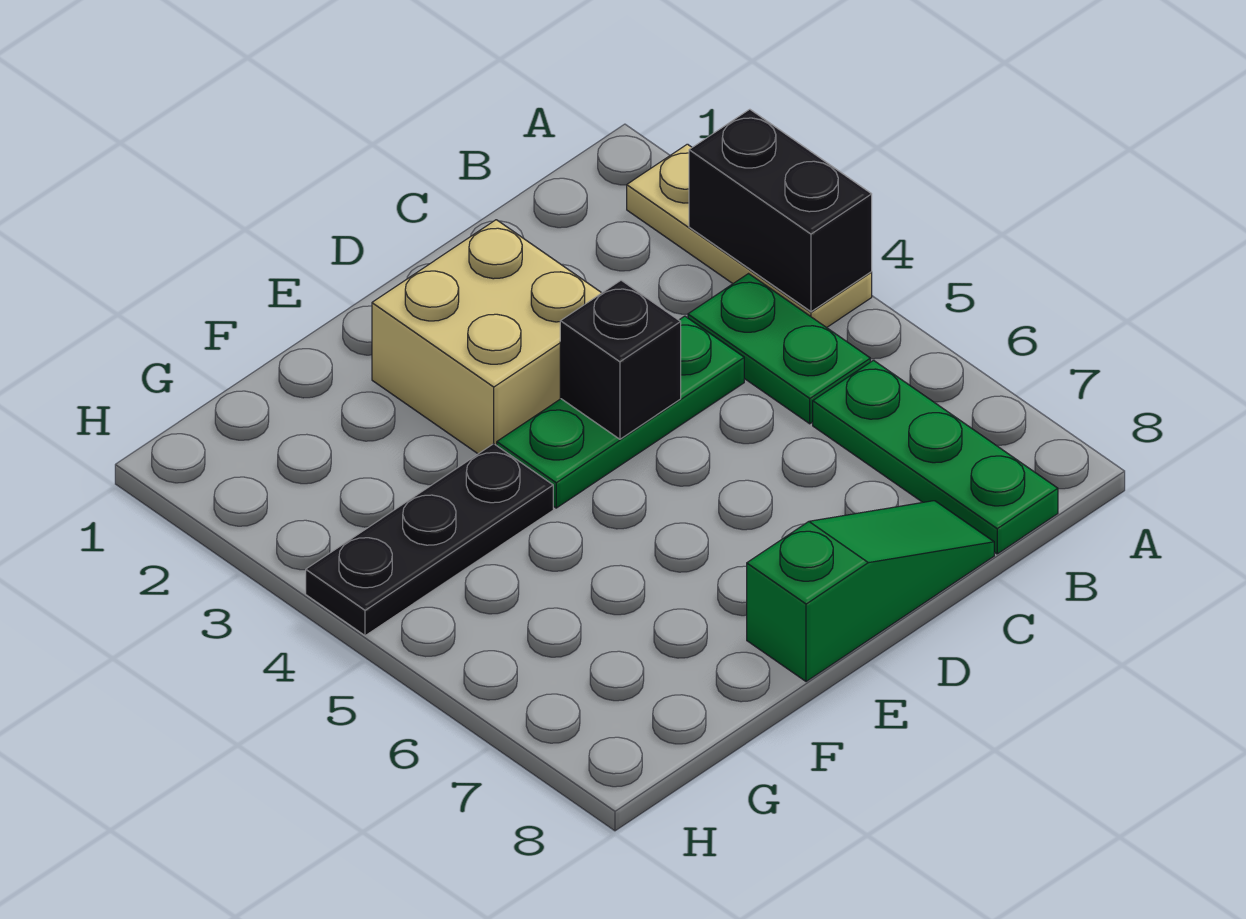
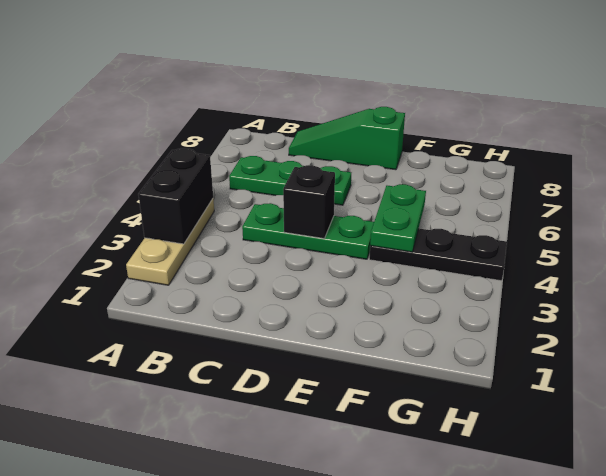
green plate B4:B5 level 1 -> green plate F4:F5 level 2
green plate B6:B8 level 1 -> green plate B6:D6 level 1
tan brick D2:E3 level 1 -> none

